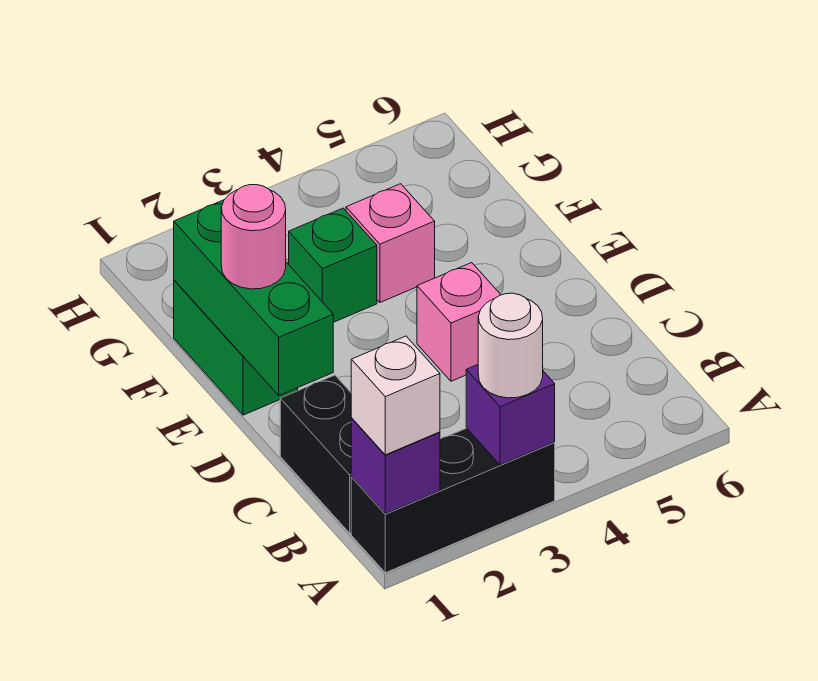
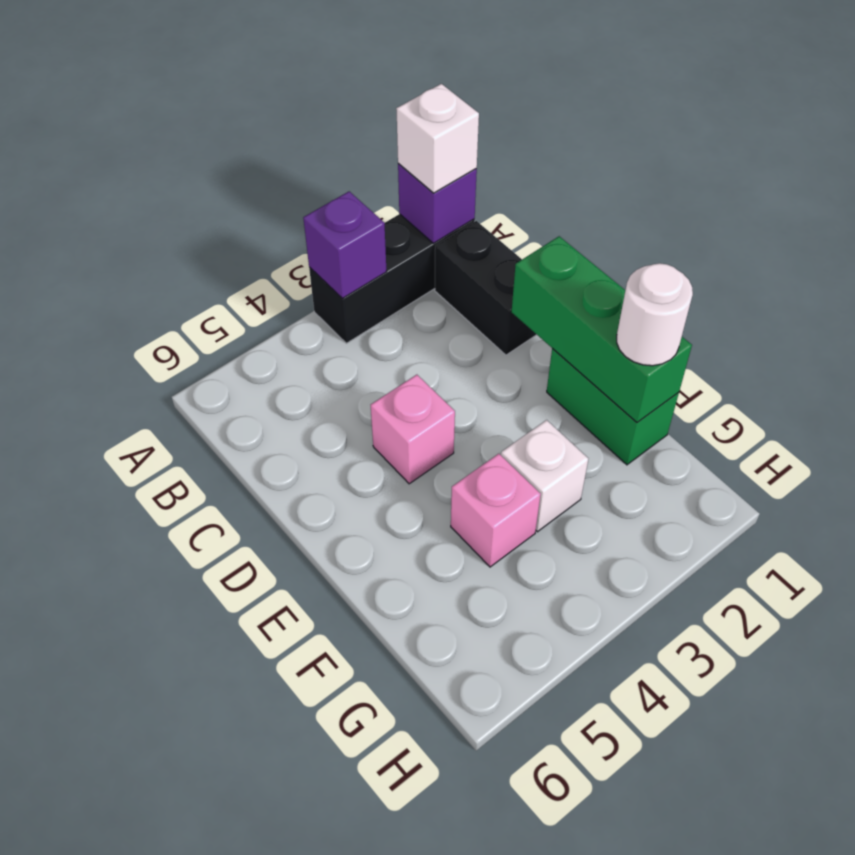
white round brick A3 level 3 -> white round brick F1 level 3
pink round brick E1 level 3 -> none
green brick F3 level 1 -> white brick F3 level 1

